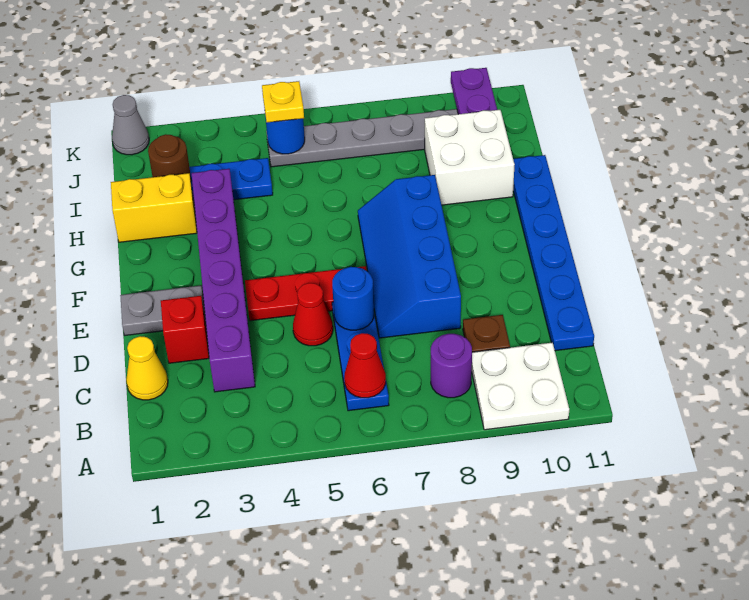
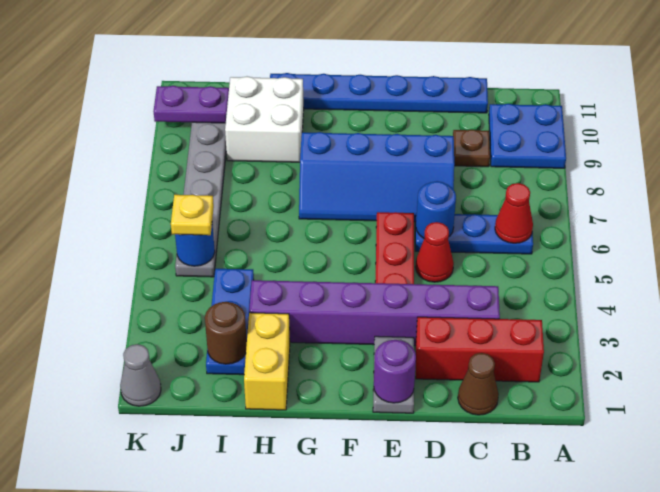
white plate A9:B10 level 1 -> blue plate A9:B10 level 1
purple round brick B8 level 1 -> purple round brick E1 level 2
yellow cone C1 level 1 -> brown cone C1 level 1
red brick D2 level 1 -> red brick B2:D2 level 1

